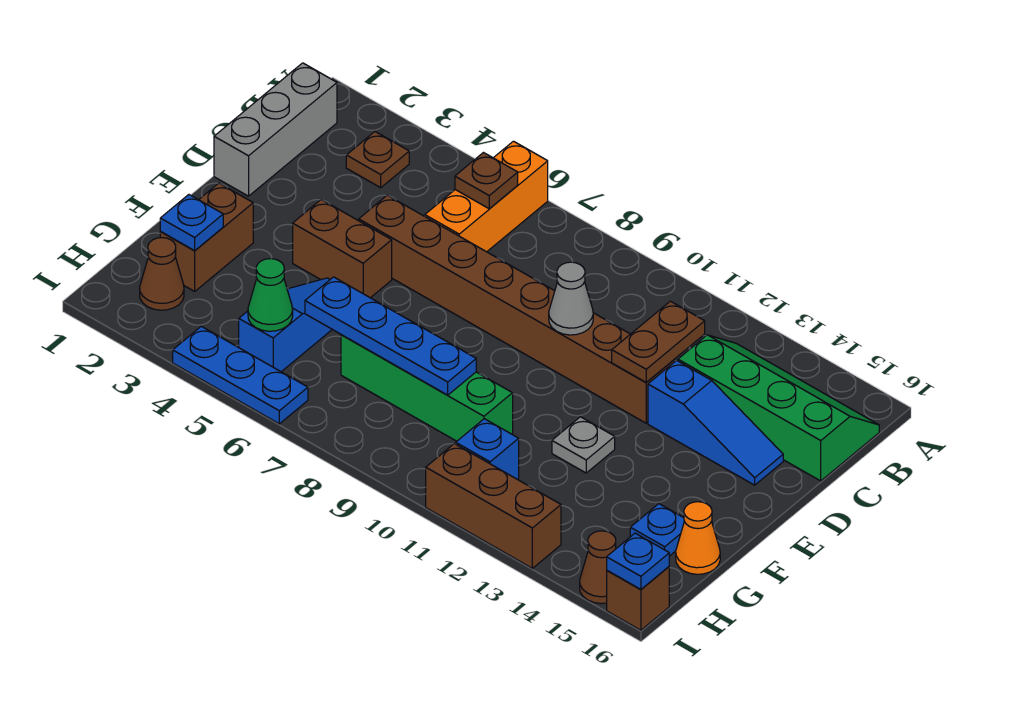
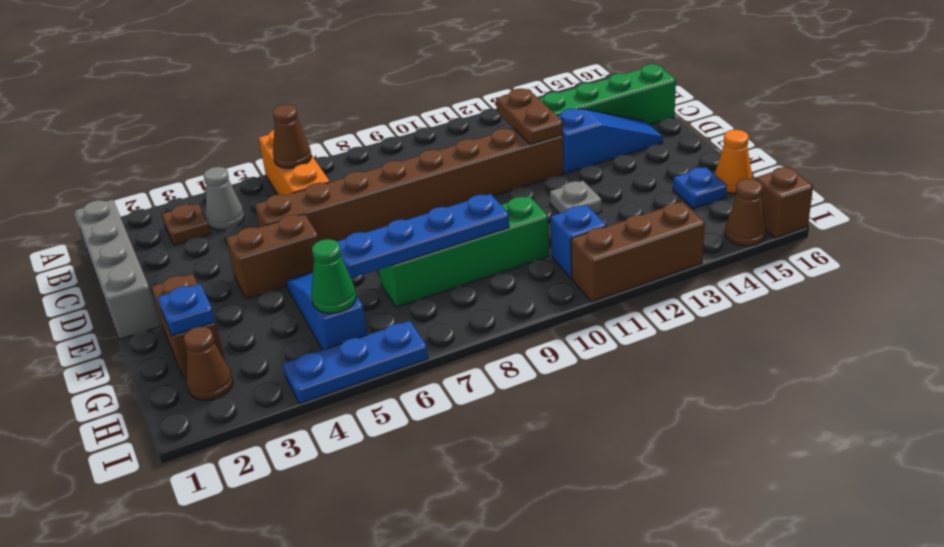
grey brick B1:D1 level 1 -> grey brick B1:E1 level 1
brown plate B6 level 2 -> brown cone B6 level 2
grey cone D10 level 2 -> grey cone B4 level 1
blue plate I16 level 2 -> none

